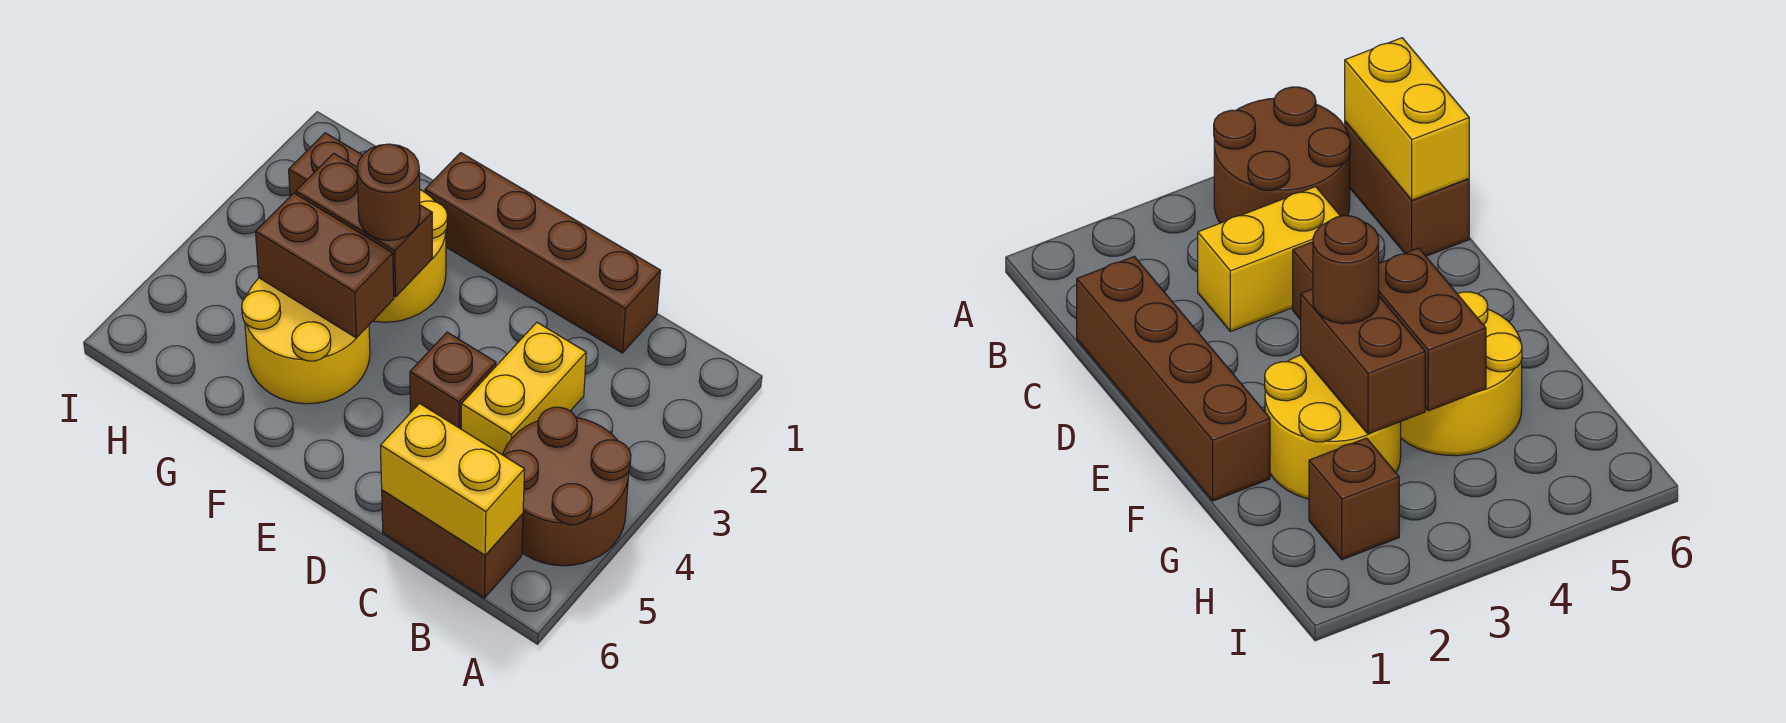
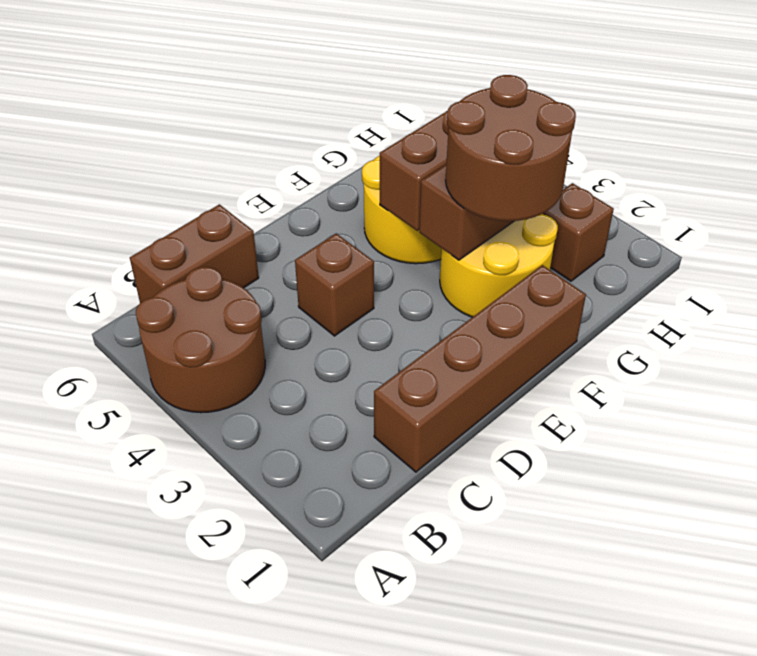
yellow brick B6:C6 level 2 -> none
yellow brick C3:C4 level 1 -> none
brown round brick F3 level 3 -> brown round brick F2:G3 level 3

